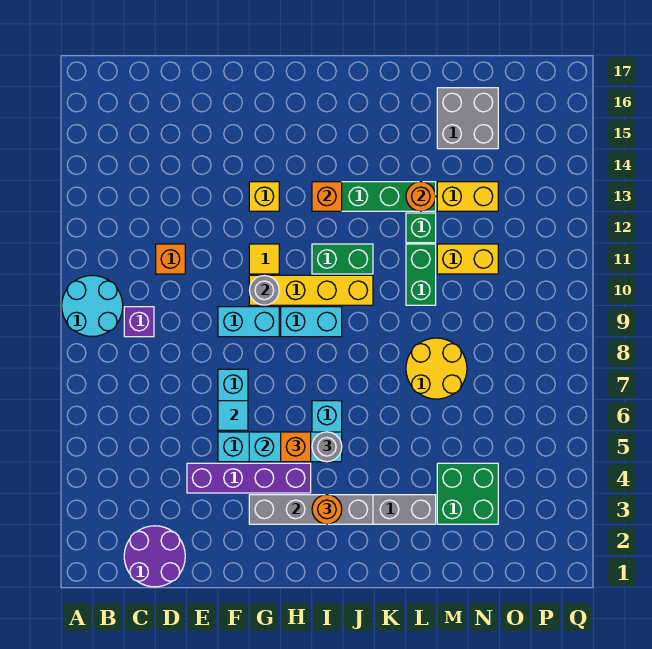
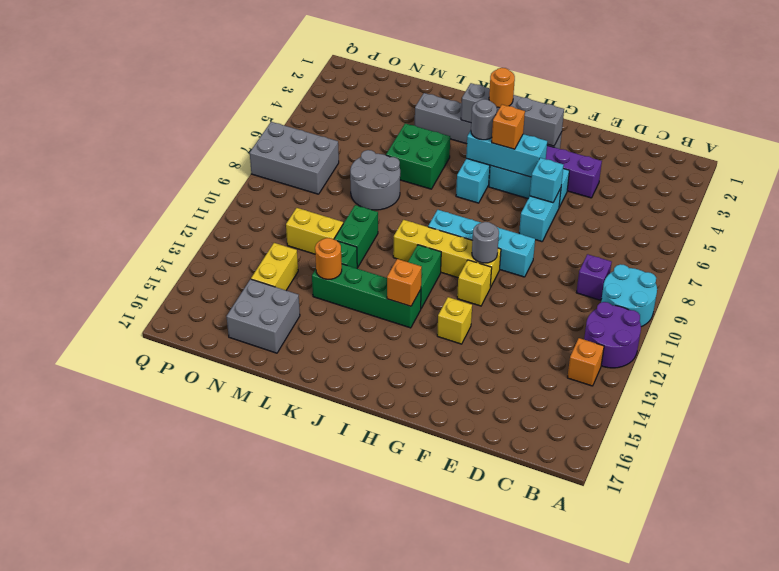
purple round brick C1:D2 level 1 -> purple round brick A11:B12 level 1
orange brick D11 level 1 -> orange brick B13 level 1
cyan tile F6 level 2 -> cyan brick F6 level 2
yellow tile G11 level 1 -> yellow brick G11 level 1
green brick I11:J11 level 1 -> green brick I11:I12 level 1
yellow round brick L7:M8 level 1 -> grey round brick L7:M8 level 1
green brick M3:N4 level 1 -> green brick K5:L6 level 1
yellow brick M13:N13 level 1 -> yellow brick N13:N14 level 1
none -> grey brick O7:Q8 level 1

